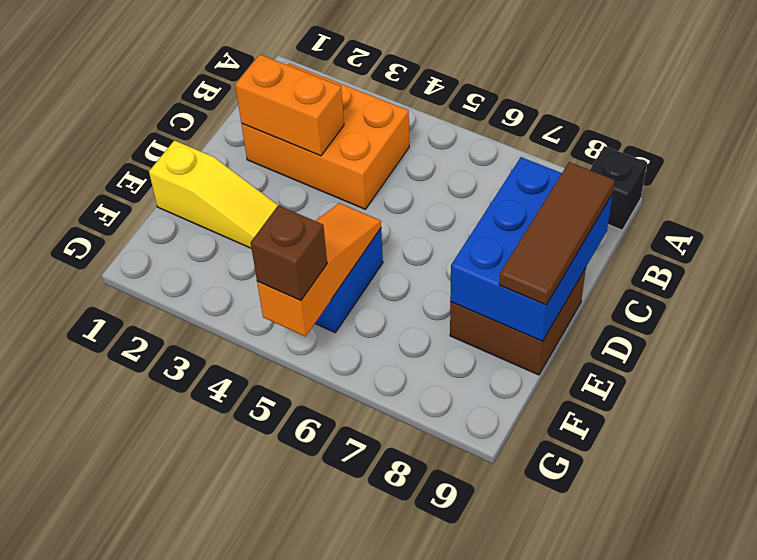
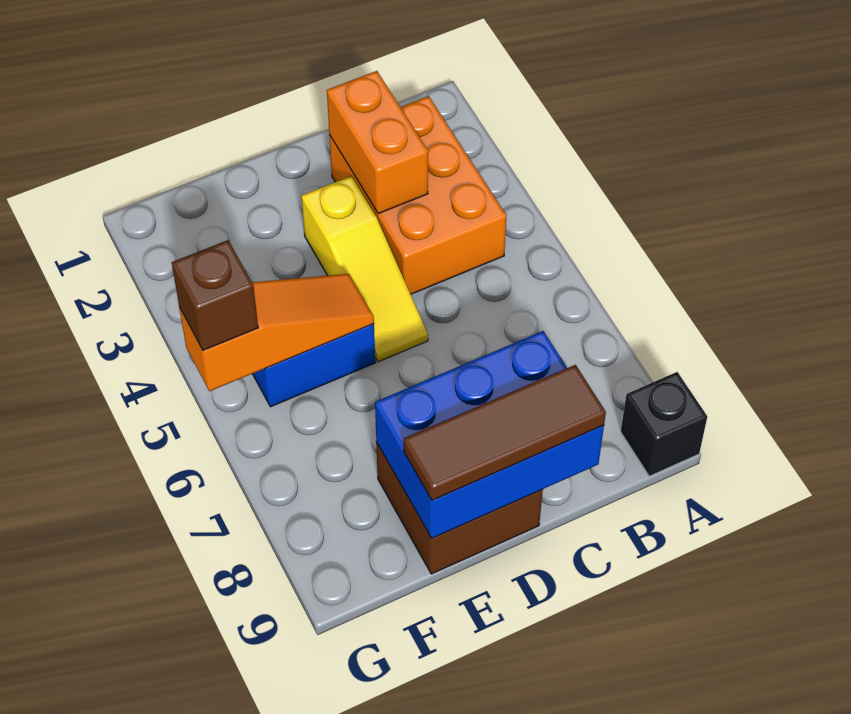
yellow slope E1:E3 level 1 top 1 -> yellow slope D3:D5 level 1 top 3

